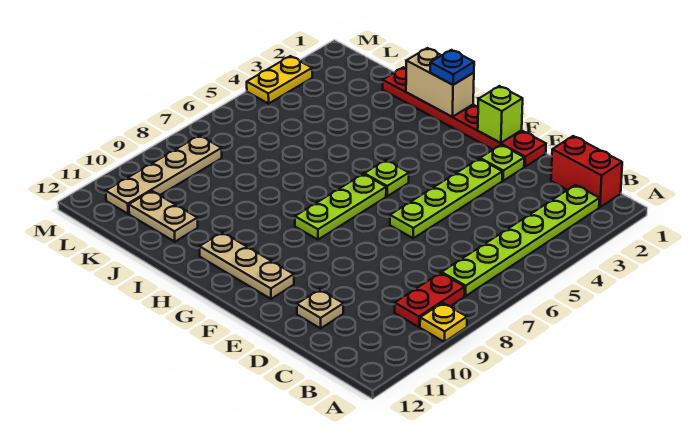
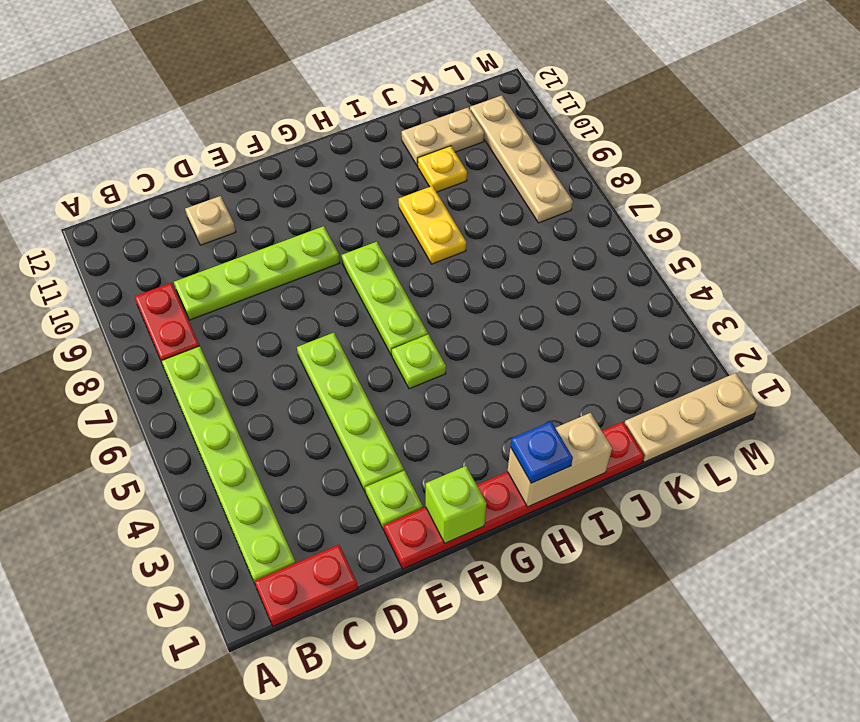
yellow plate A9 level 1 -> yellow plate J10 level 1
red brick B1:C1 level 1 -> red plate B1:C1 level 1
none -> lime plate C9:F9 level 1
tan plate F11:H11 level 1 -> tan plate K1:M1 level 1
yellow plate M3:M4 level 1 -> yellow plate I8:I9 level 1

